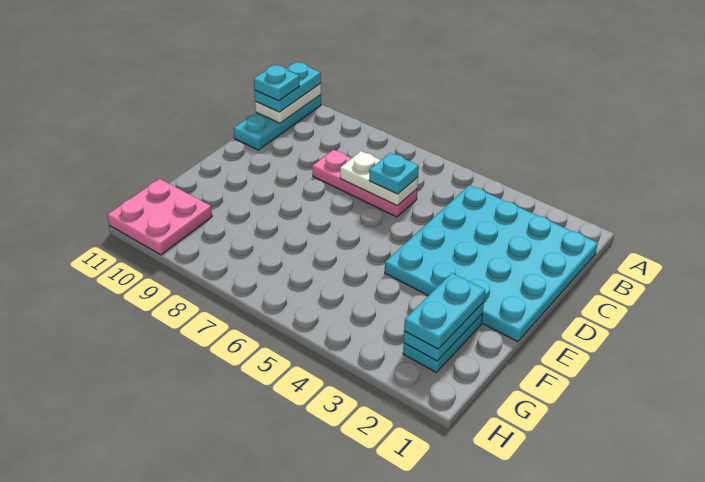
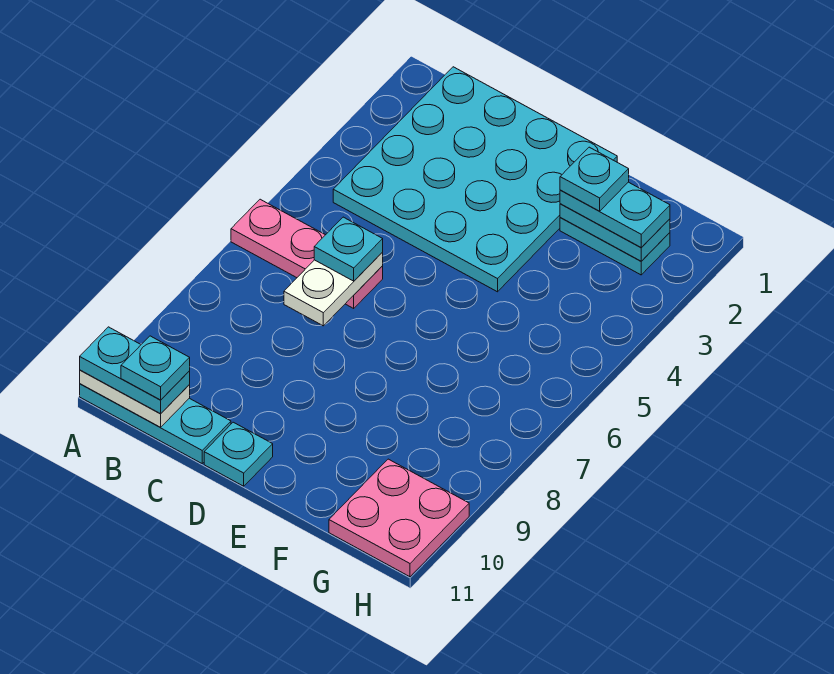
pink plate C6:C8 level 1 -> pink plate A6:C6 level 1
none -> cyan plate D11 level 1
none -> cyan plate F2 level 4

